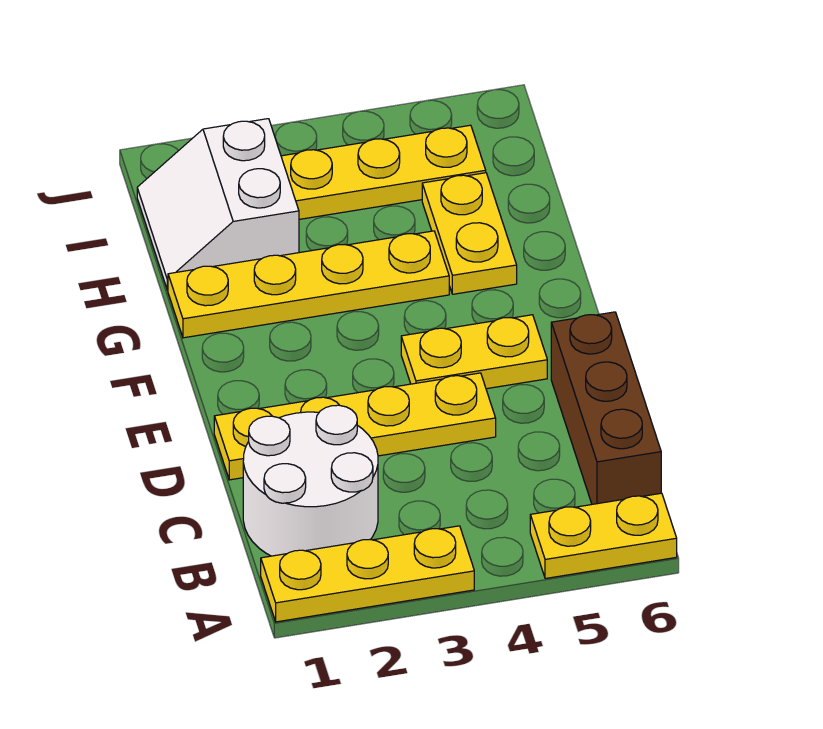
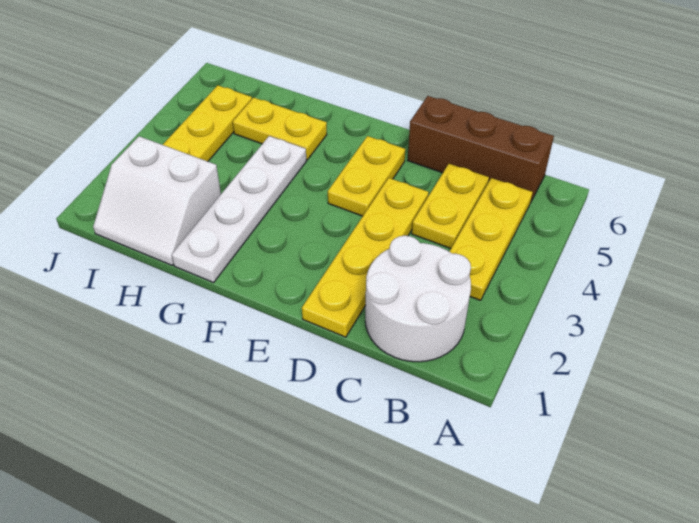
yellow plate A1:A3 level 1 -> yellow plate B3:B5 level 1
yellow plate A5:A6 level 1 -> yellow plate C4:C5 level 1
yellow plate G1:G4 level 1 -> white plate G1:G4 level 1

